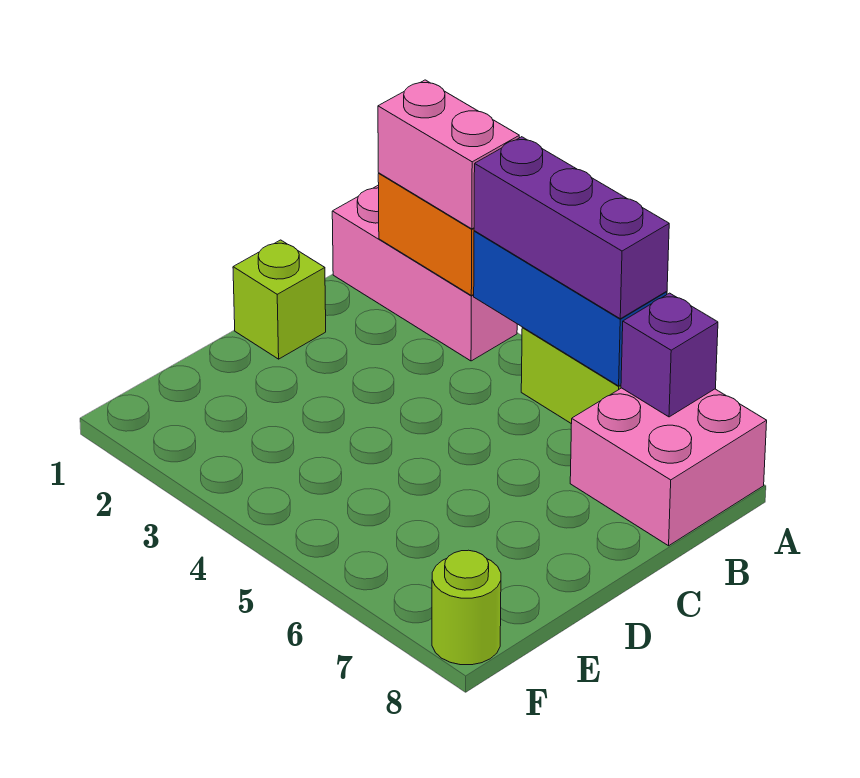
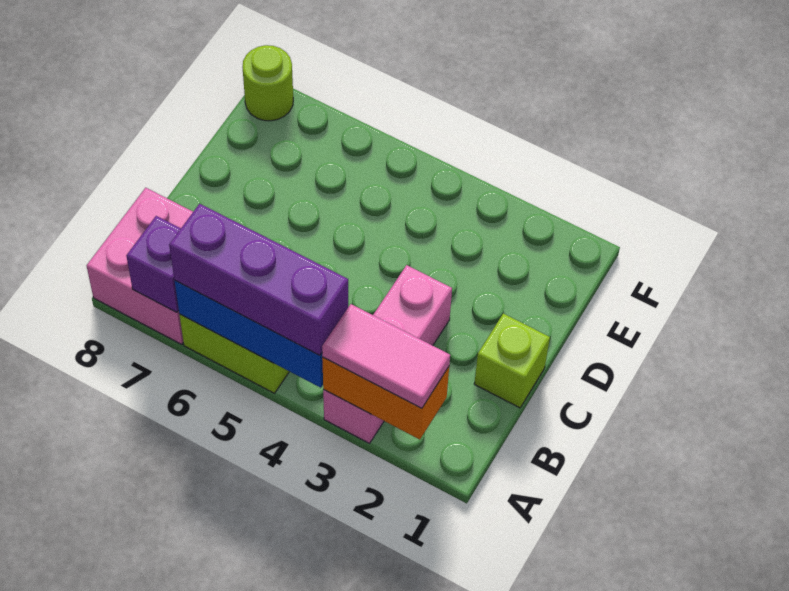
pink brick A1:A3 level 1 -> pink brick A3:C3 level 1
pink brick A2:A3 level 3 -> pink tile A2:A3 level 3

